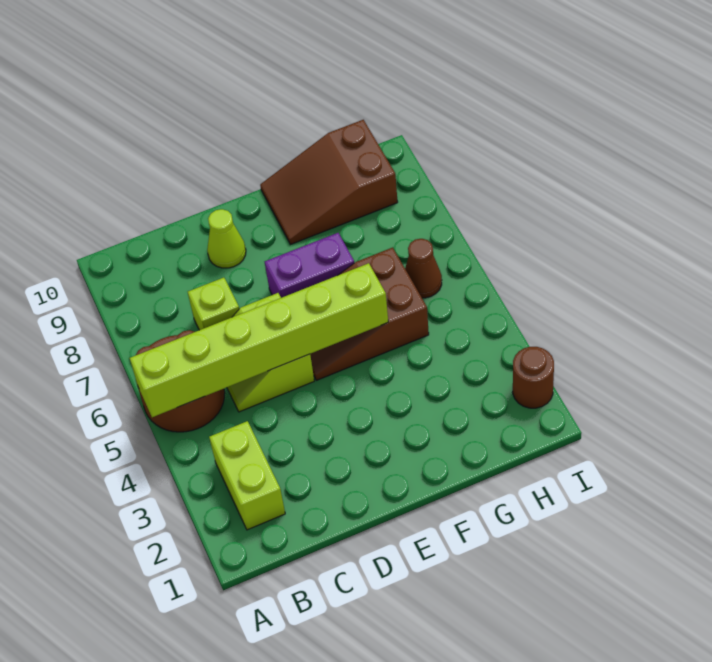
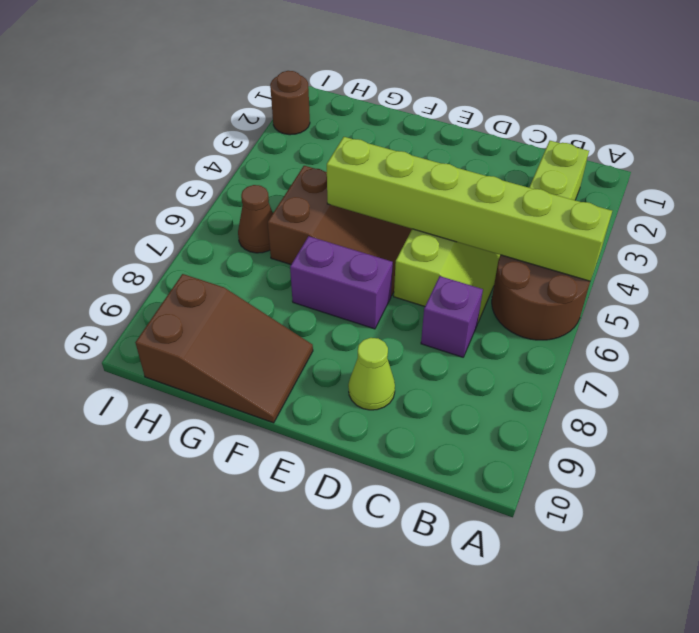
lime brick C7 level 1 -> purple brick C7 level 1

